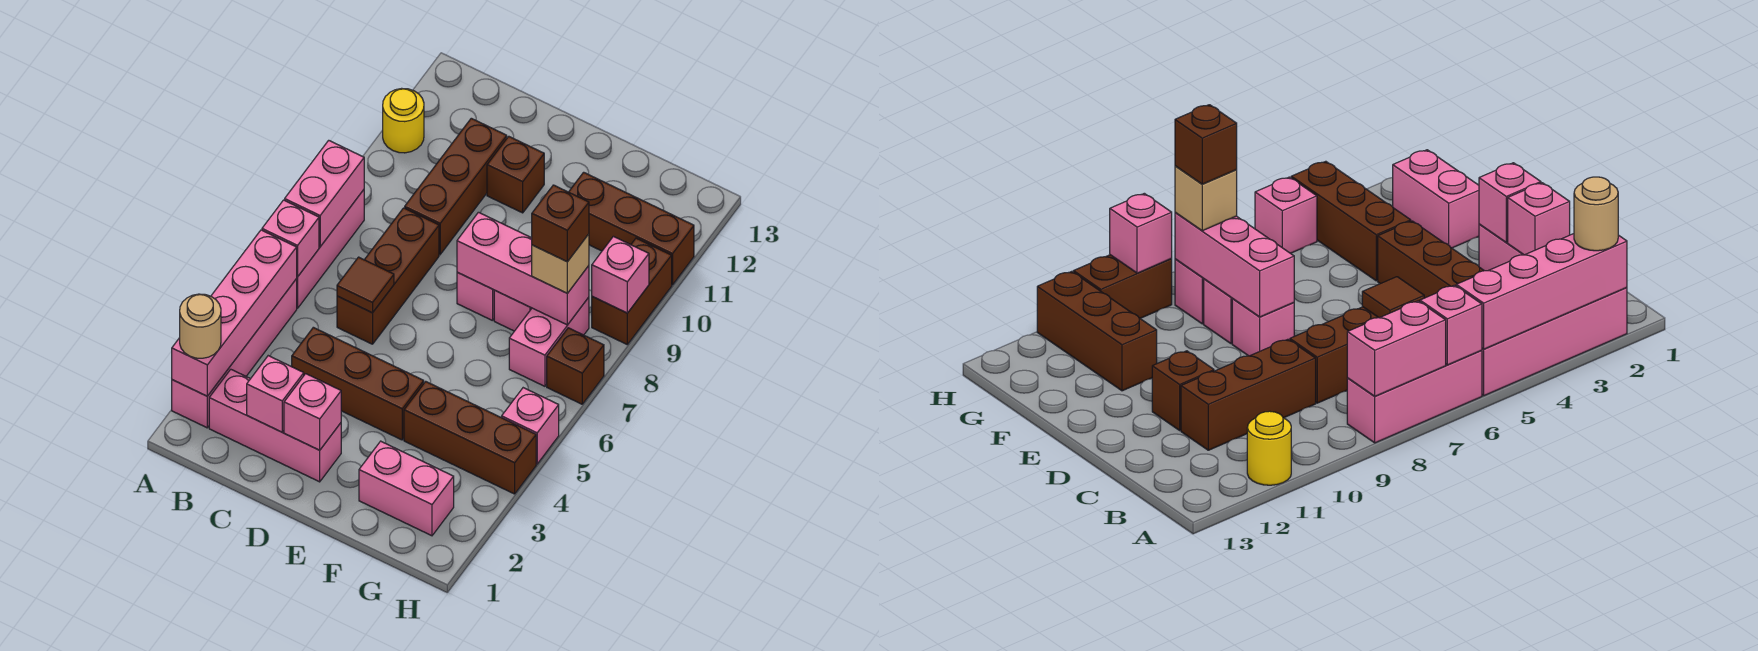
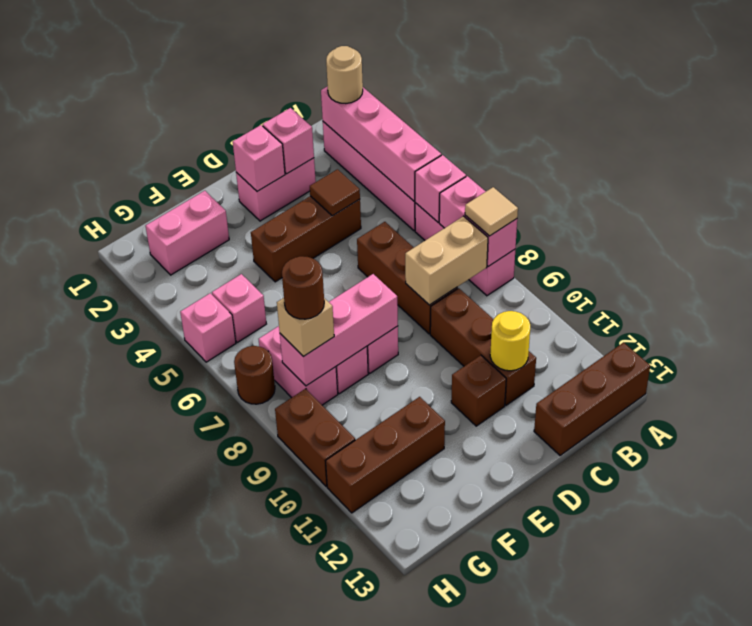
none -> tan tile A8 level 3
yellow round brick A11 level 1 -> yellow round brick C11 level 2
pink brick B2:D2 level 1 -> pink brick C2:D2 level 1
none -> tan brick B8:C8 level 2
brown tile C6 level 2 -> brown tile C4 level 2
brown brick F4:H4 level 1 -> brown brick A13:C13 level 1
brown brick G8 level 4 -> brown round brick G8 level 4
brown brick H7 level 1 -> brown round brick H7 level 1
pink brick H9 level 2 -> pink brick G5 level 1

